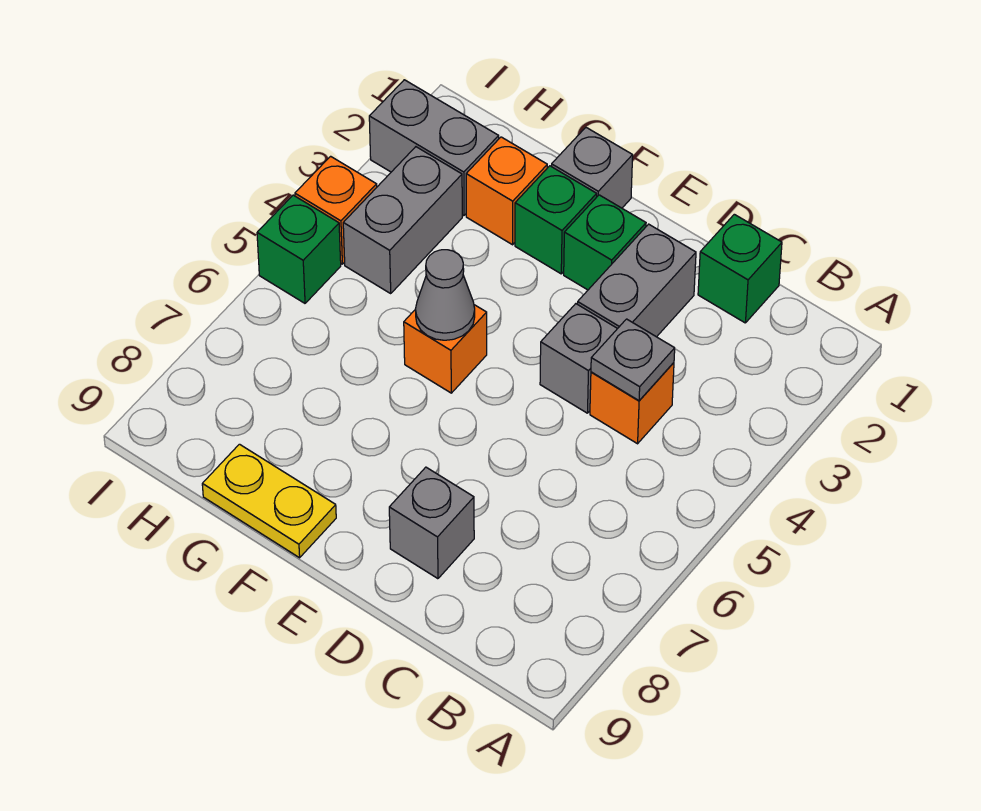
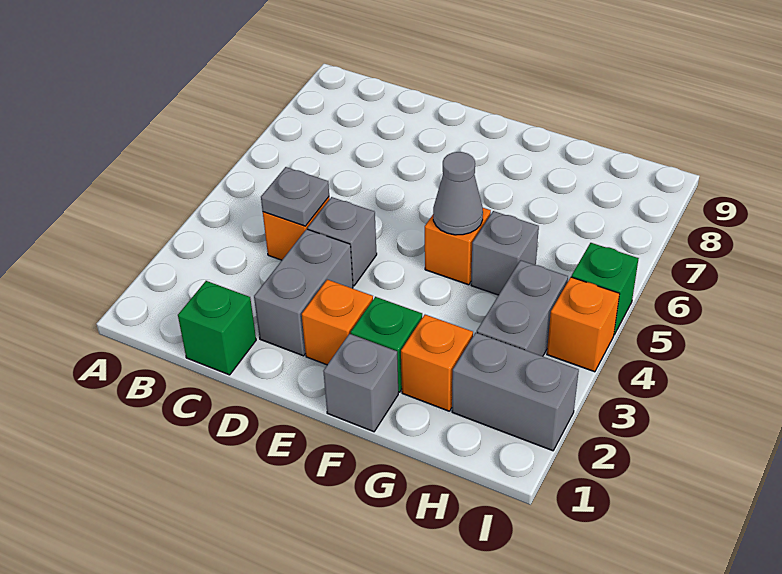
grey brick D8 level 1 -> grey brick G5 level 1
green brick E2 level 1 -> orange brick E2 level 1
yellow plate F9:G9 level 1 -> none

